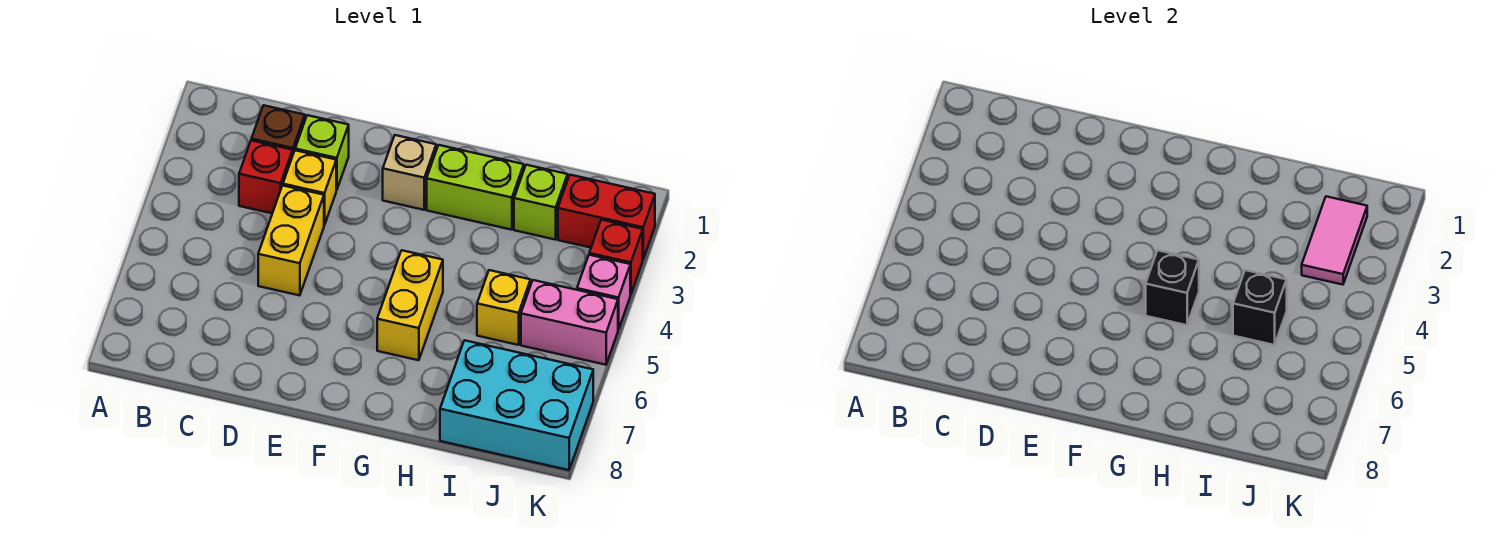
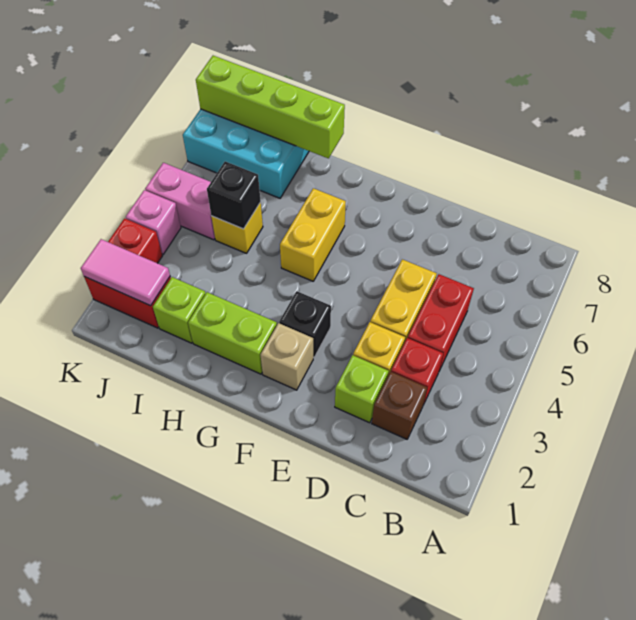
none -> red brick C4:C5 level 1
black brick G5 level 2 -> black brick F3 level 1
none -> lime brick H8:K8 level 2
pink tile J2:J3 level 2 -> pink tile J2:K2 level 2

